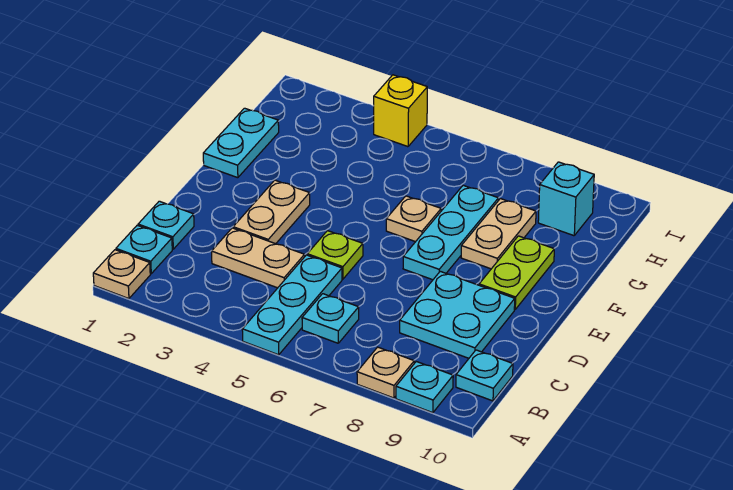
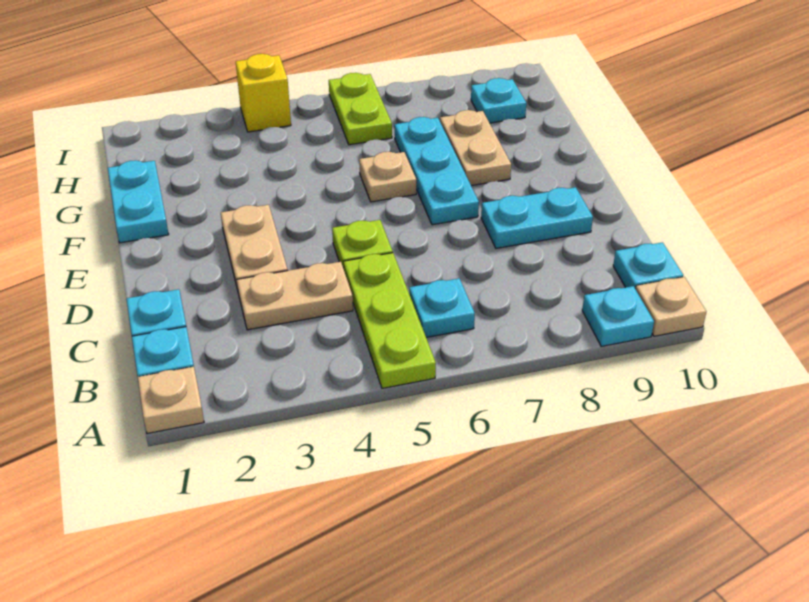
cyan plate A5:C5 level 1 -> lime plate A5:C5 level 1
tan plate A8 level 1 -> tan plate A10 level 1
cyan plate C8:D9 level 1 -> cyan plate D8:D9 level 1
lime plate E9:F9 level 1 -> lime plate H6:I6 level 1
cyan brick H9 level 1 -> cyan plate H9 level 1

